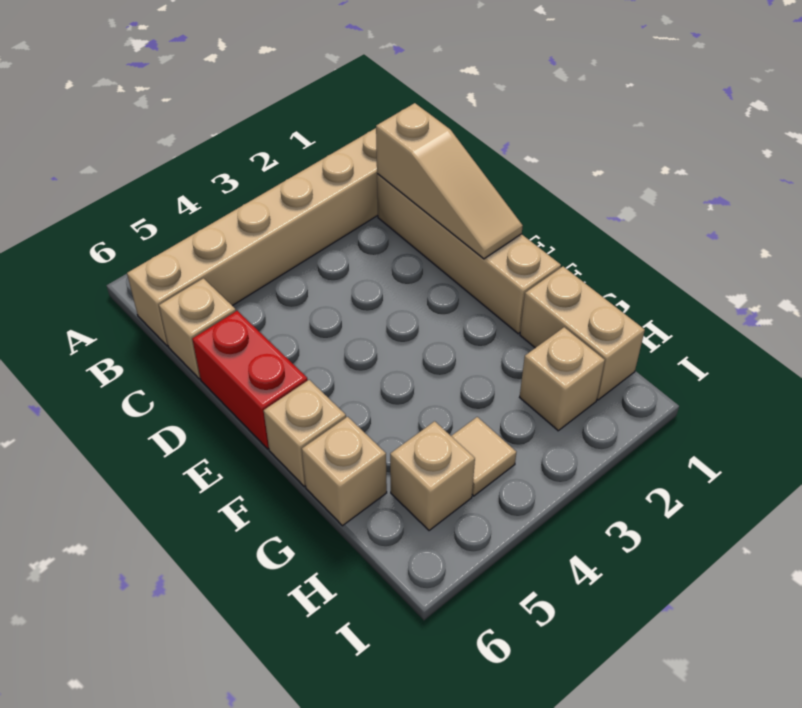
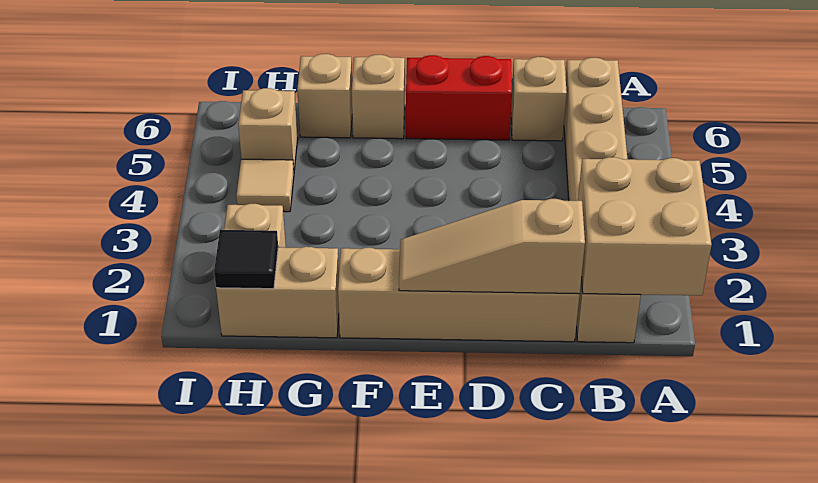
none -> tan brick A1:B2 level 2
none -> black tile H1 level 2

